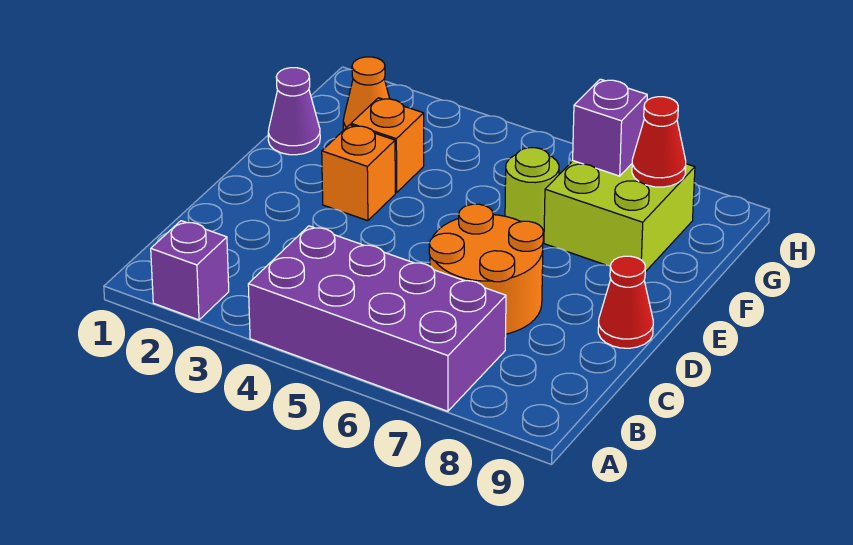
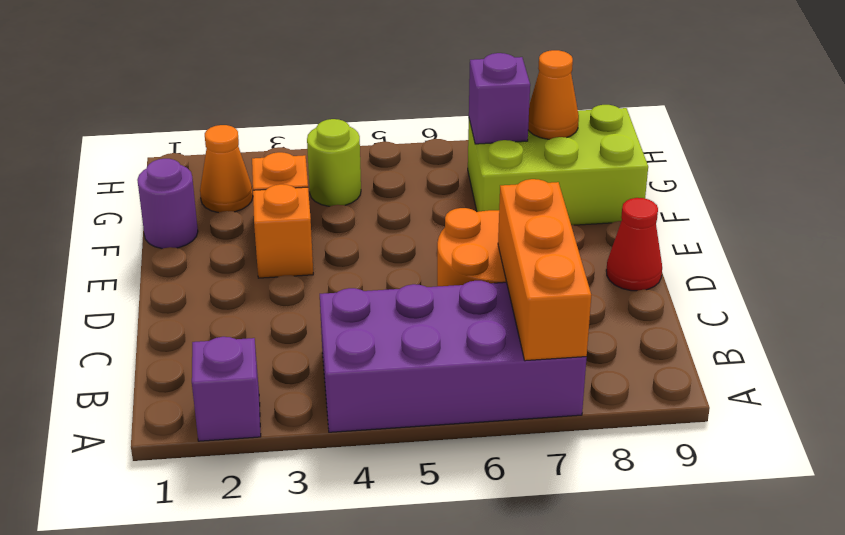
none -> orange brick A7:C7 level 2
purple cone F1 level 1 -> purple round brick F1 level 1
lime round brick F6 level 1 -> lime round brick G4 level 1
lime brick F7:G8 level 1 -> lime brick F7:G9 level 1
red cone G8 level 2 -> orange cone G8 level 2

